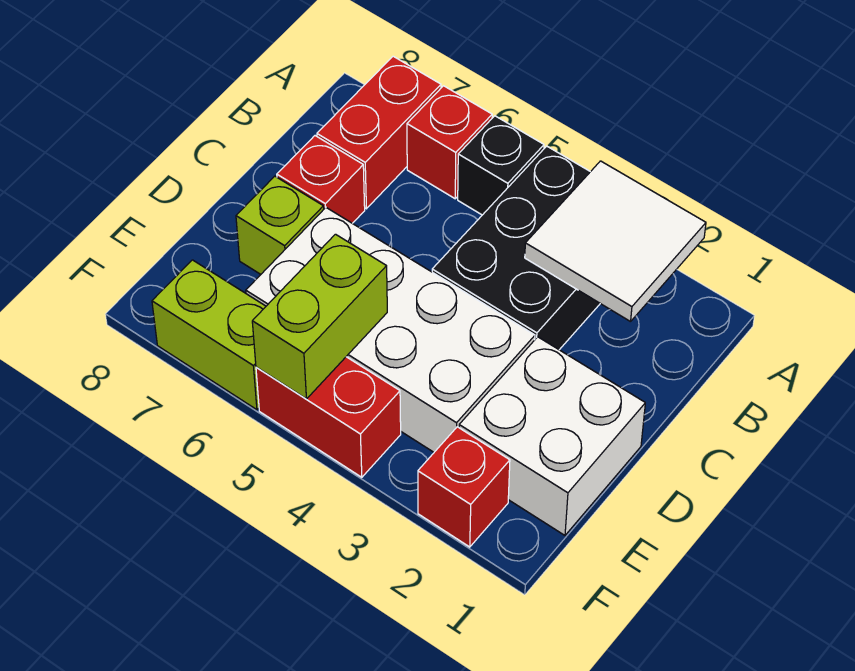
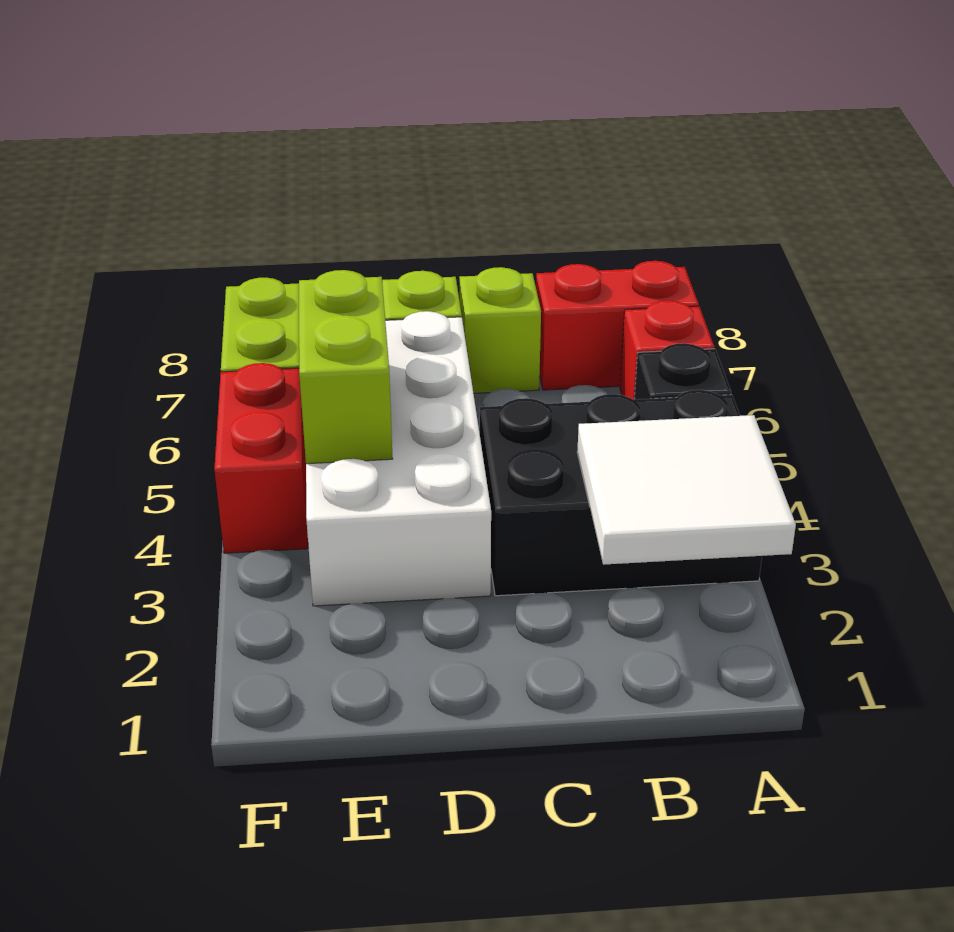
red brick C7 level 1 -> lime brick C7 level 1
white brick D1:E2 level 1 -> none
lime brick E5:F5 level 2 -> lime brick E4:E5 level 2
red brick F2 level 1 -> none

